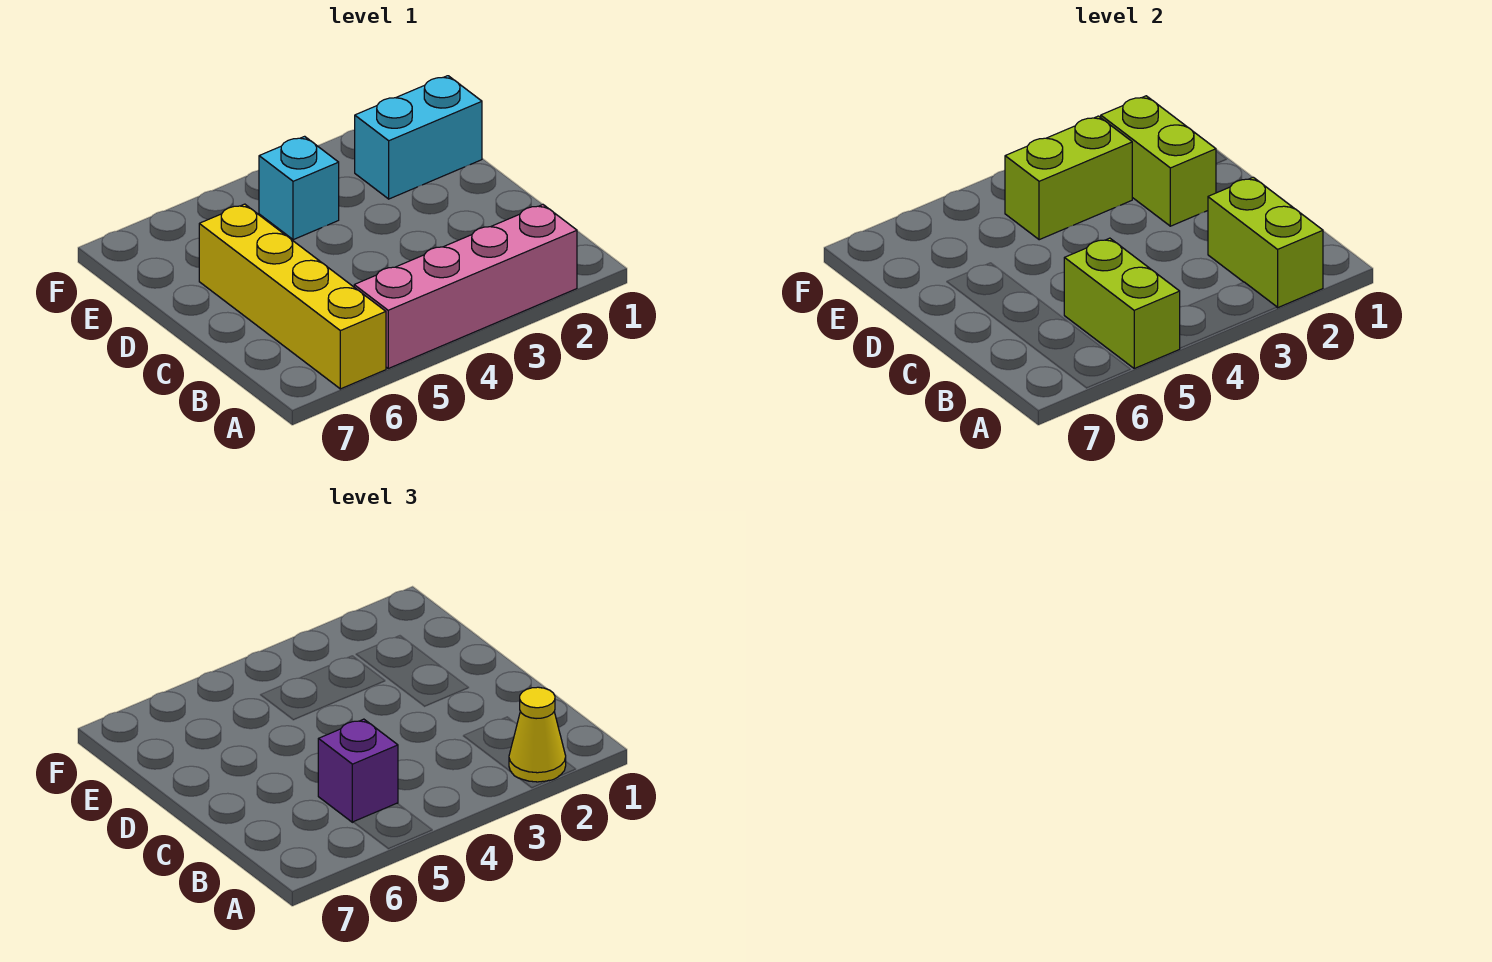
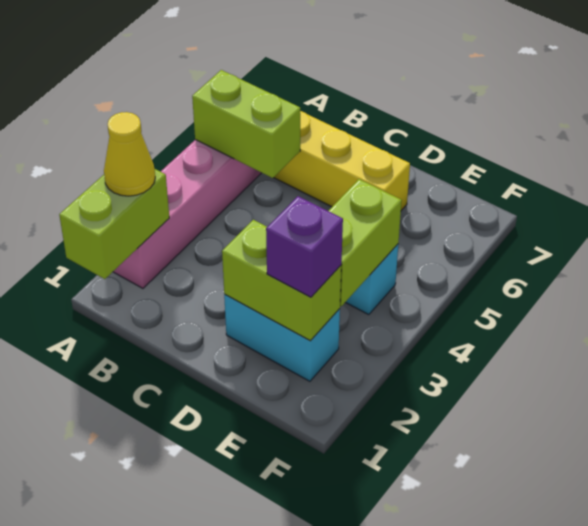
lime brick A2:B2 level 2 -> lime brick A1:A2 level 2
purple brick B5 level 3 -> purple brick E2 level 3
cyan brick E1:E2 level 1 -> cyan brick D2:E2 level 1

